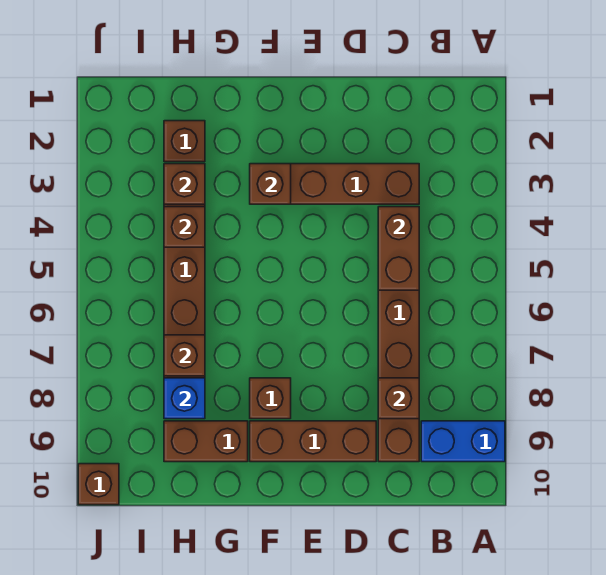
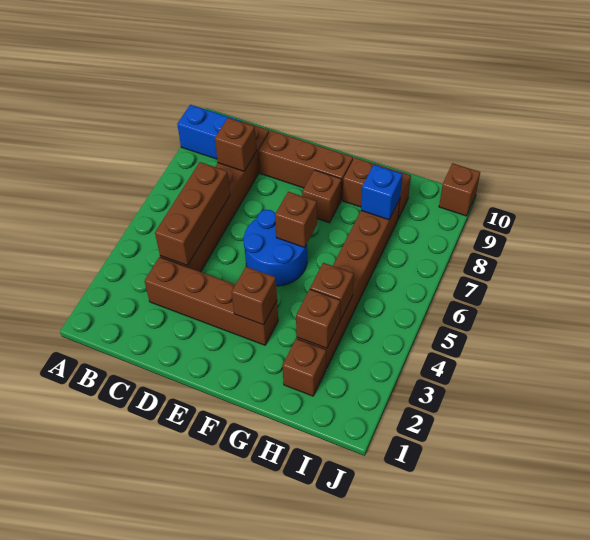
brown brick C4:C5 level 2 -> brown brick C4:C6 level 2
none -> blue round brick E5:F6 level 1
brown brick H7 level 2 -> brown brick F6 level 2

